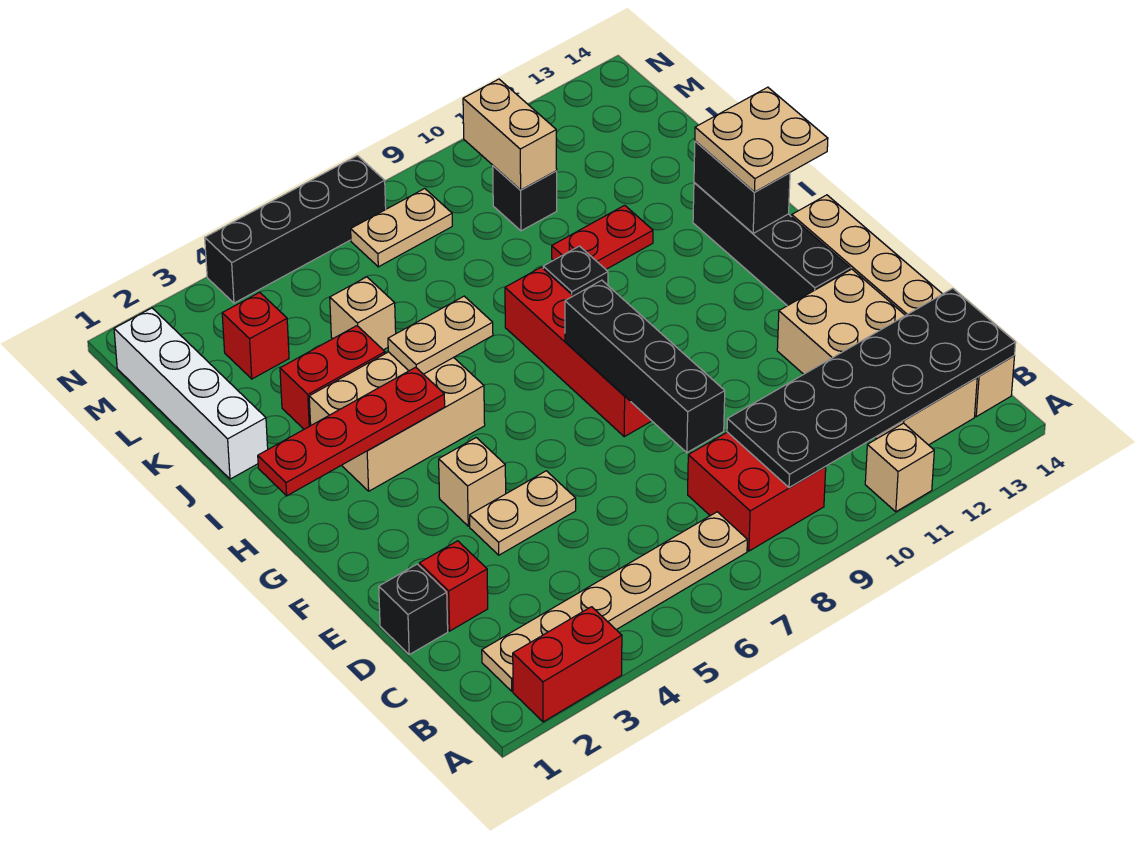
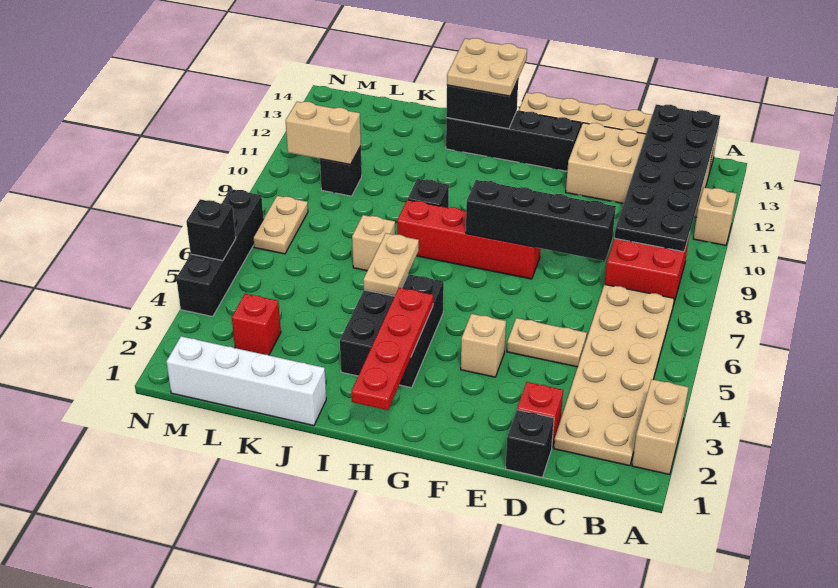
red brick A2:A3 level 1 -> tan brick A2:A3 level 1
tan plate B2:B7 level 1 -> tan plate B2:C7 level 1
tan plate E4:E5 level 1 -> tan plate D5:E5 level 1
tan brick H3:I5 level 1 -> black brick H3:I5 level 1
red brick J3:J4 level 1 -> none
red plate J10:J11 level 1 -> none
tan brick K5 level 1 -> tan brick J7 level 1
none -> black brick N5 level 2

